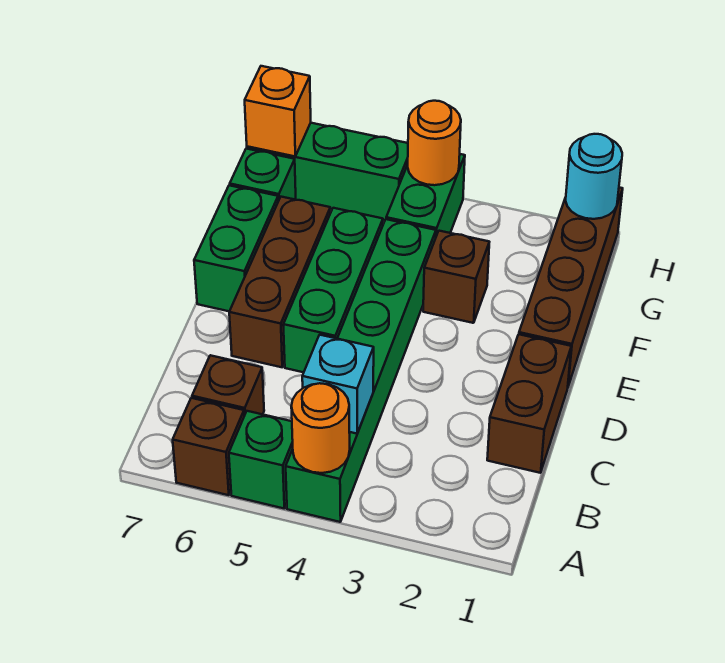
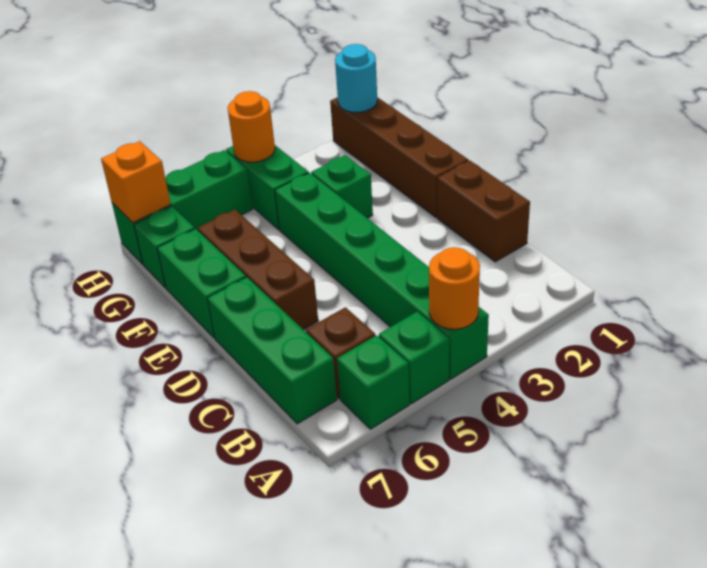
brown brick A6 level 1 -> green brick A6 level 1
cyan brick B4 level 2 -> none
green brick D5:F5 level 1 -> green brick B7:D7 level 1
brown brick F3 level 1 -> green brick F3 level 1

